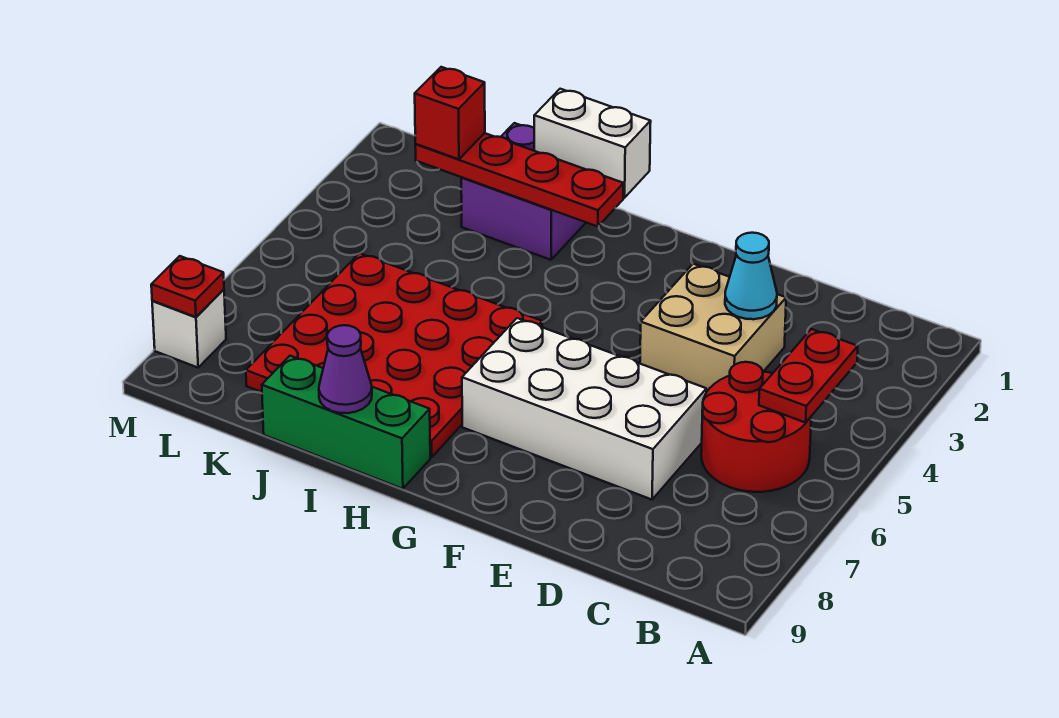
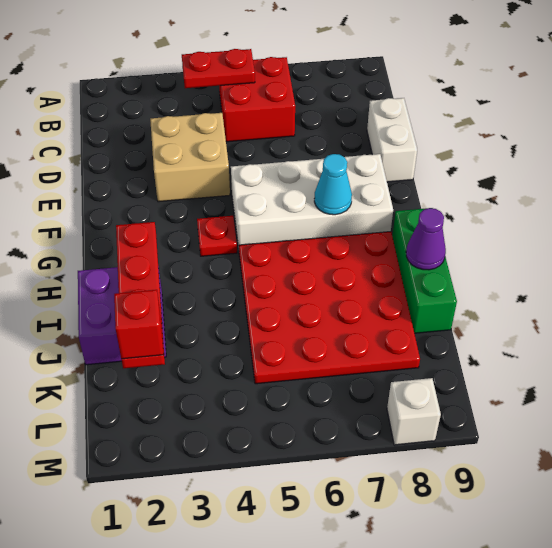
red round brick B5:C6 level 1 -> red brick B5:C6 level 1
cyan cone D3 level 2 -> cyan cone G7 level 2
white brick D6:G7 level 1 -> white brick F5:G8 level 1
white brick H1:I1 level 2 -> white brick D9:E9 level 1
red plate M8 level 2 -> red plate G4 level 1

